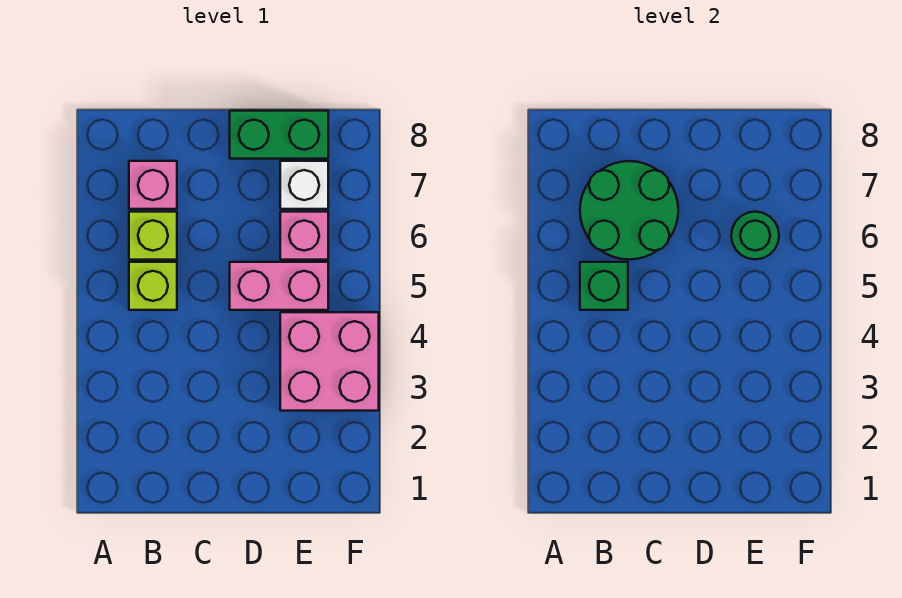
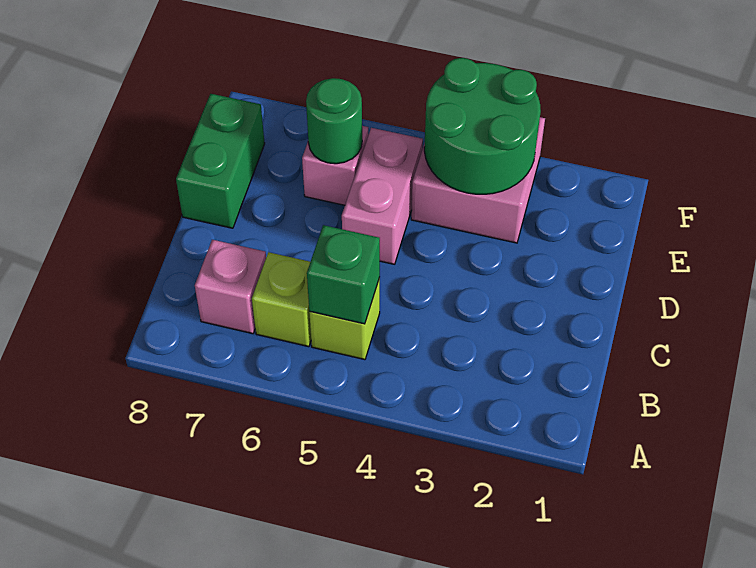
green round brick B6:C7 level 2 -> green round brick E3:F4 level 2
white brick E7 level 1 -> none

